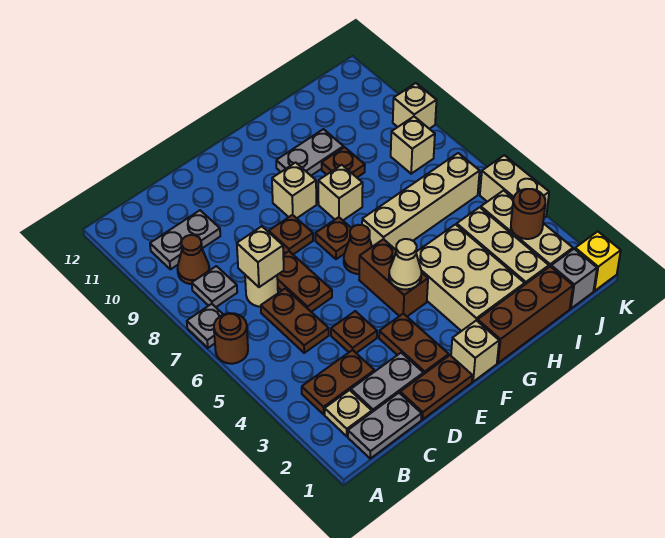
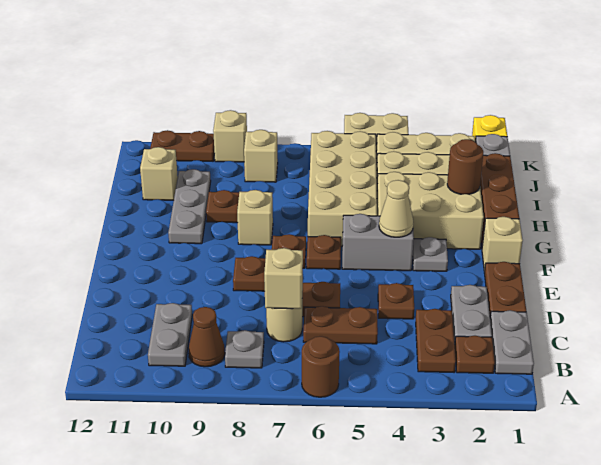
grey plate A7 level 1 -> grey plate F3 level 1
tan plate B2 level 1 -> brown plate B2 level 1
brown plate E2:E3 level 1 -> brown plate K10:K11 level 1
brown brick F4:F5 level 1 -> grey brick F4:F5 level 1
brown cone F6 level 1 -> brown plate F6 level 1
tan brick F9 level 1 -> tan brick I11 level 1
tan brick G6:J6 level 1 -> tan brick G5:J6 level 1
grey plate G10:H10 level 1 -> grey plate G10:I10 level 1
brown round brick J3 level 2 -> brown round brick H2 level 2

